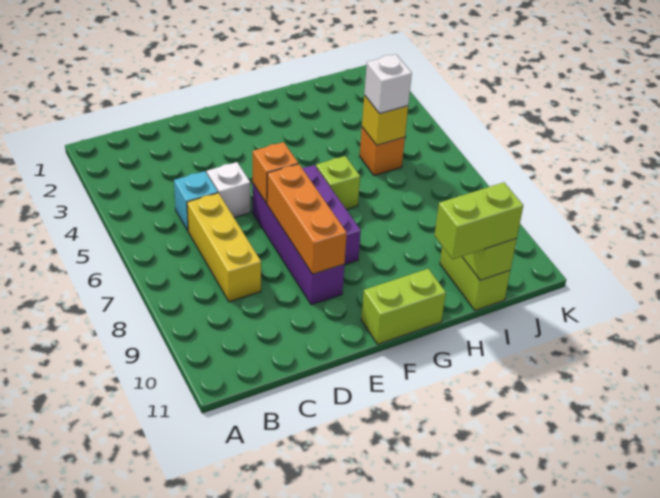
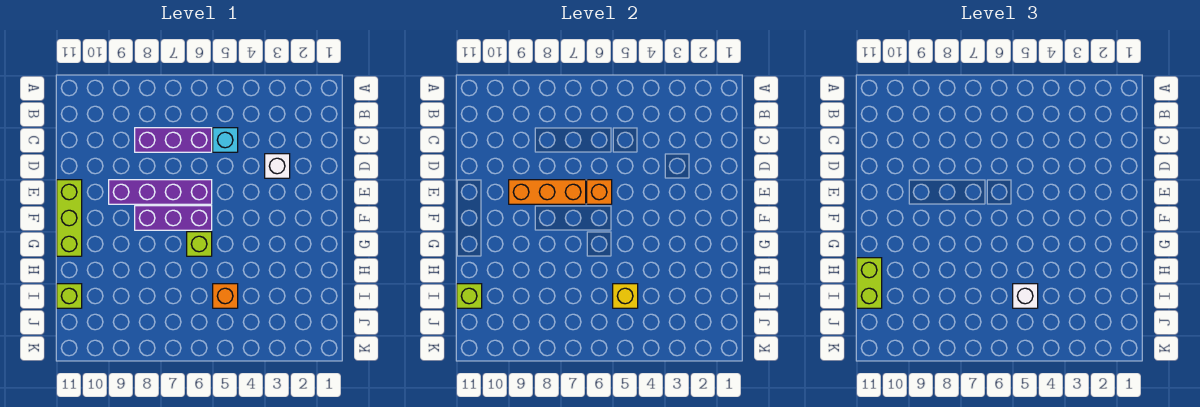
yellow brick C6:C8 level 1 -> purple brick C6:C8 level 1
white brick D5 level 1 -> white brick D3 level 1
lime brick F11:G11 level 1 -> lime brick E11:G11 level 1
lime brick I10:I11 level 1 -> lime brick I11 level 1

